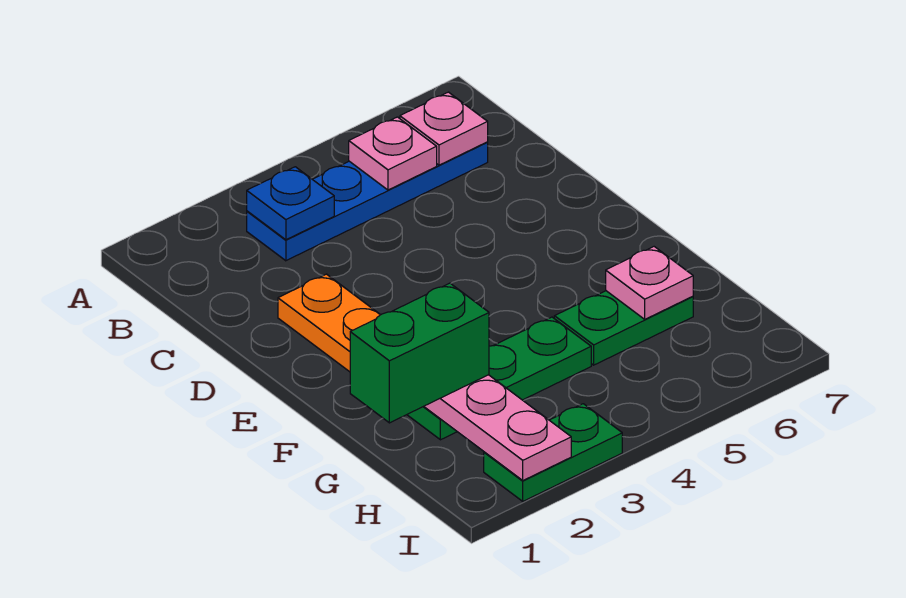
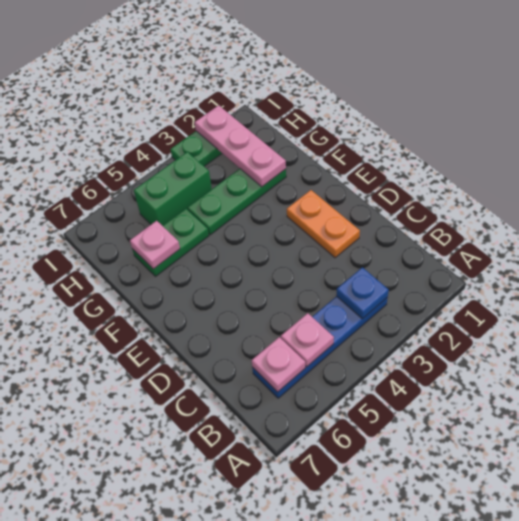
green brick G1:G2 level 3 -> green brick H4:H5 level 1

